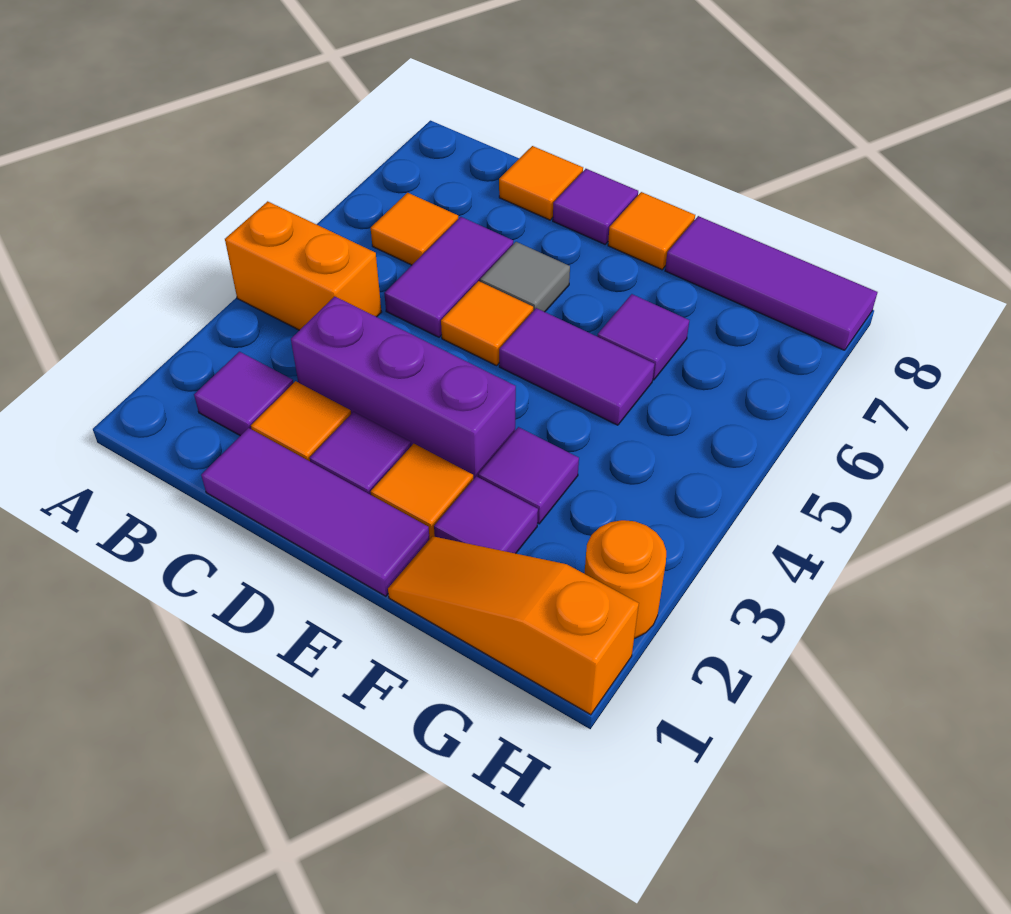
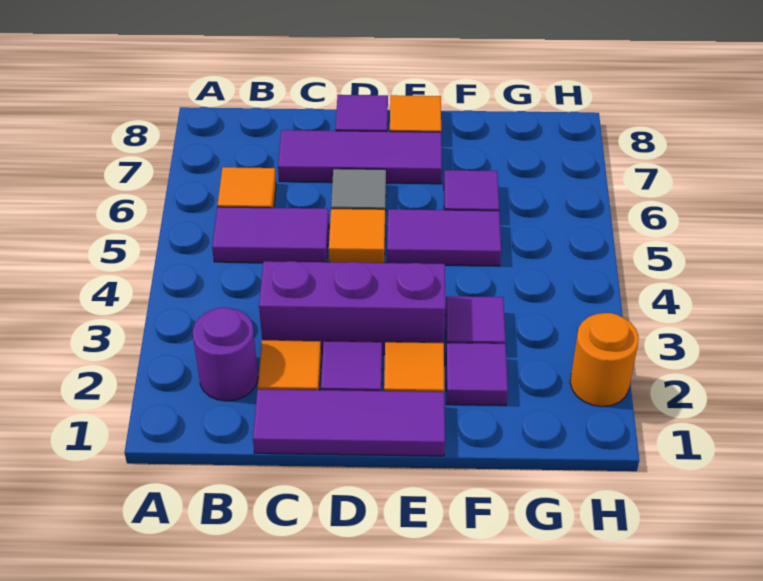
orange brick A4:B4 level 1 -> none
purple tile B2 level 1 -> purple round brick B2 level 1
purple tile C5:C6 level 1 -> purple tile B5:C5 level 1
orange tile C8 level 1 -> none
orange slope F1:H1 level 1 top H -> none
purple tile F8:H8 level 1 -> purple tile C7:E7 level 1

